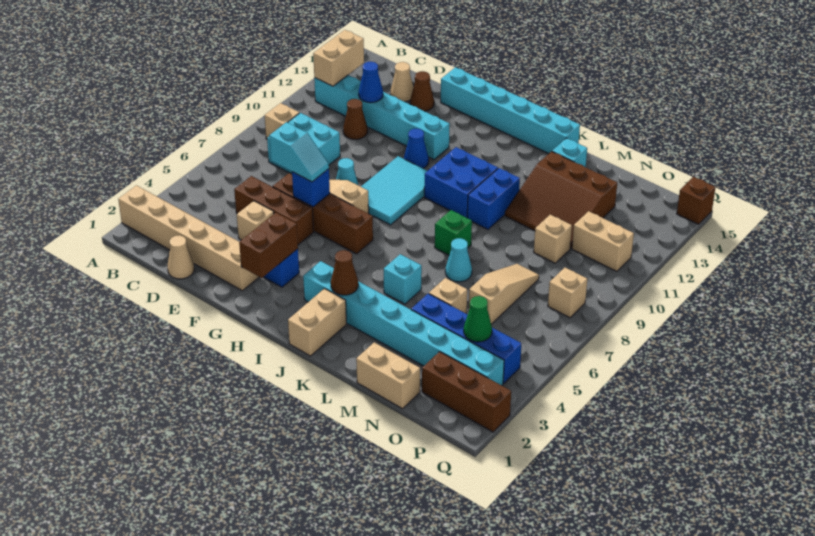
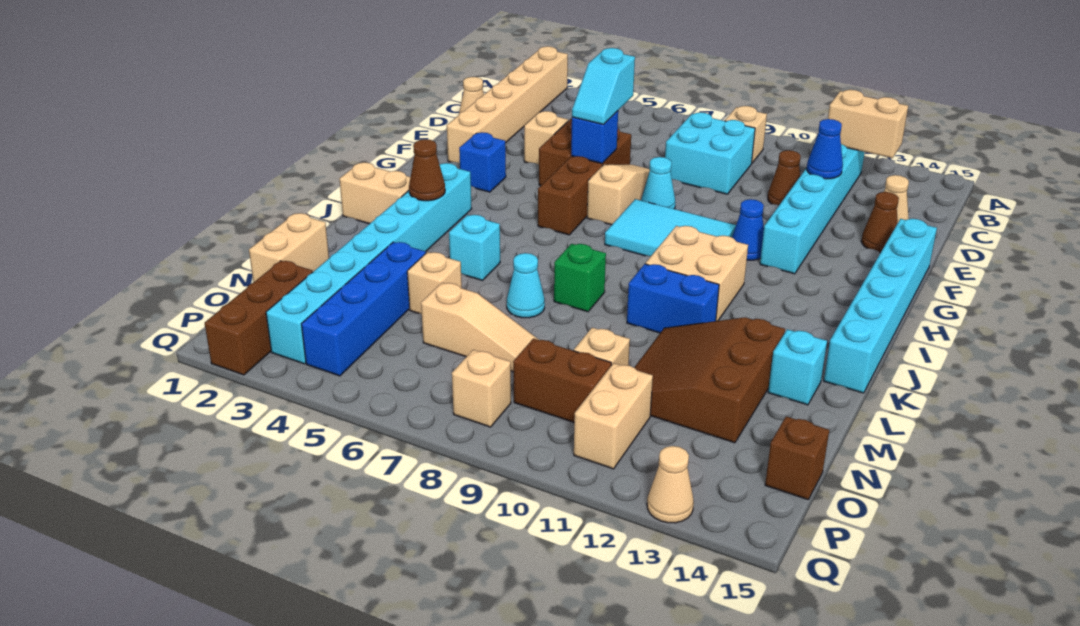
brown brick G2:G3 level 2 -> brown brick O9:O10 level 1
blue brick I10:J11 level 1 -> tan brick I10:J11 level 1
green cone O4 level 2 -> none
none -> tan cone Q13 level 1
brown brick Q15 level 1 -> brown brick O15 level 1

